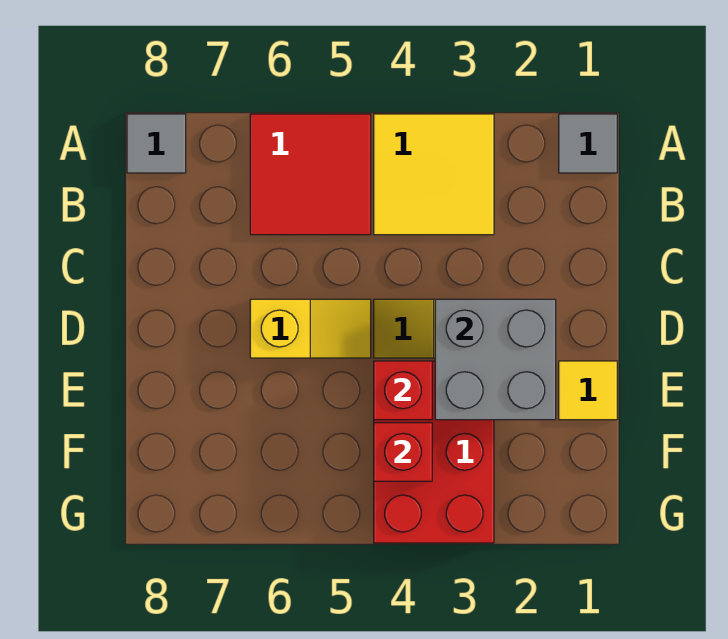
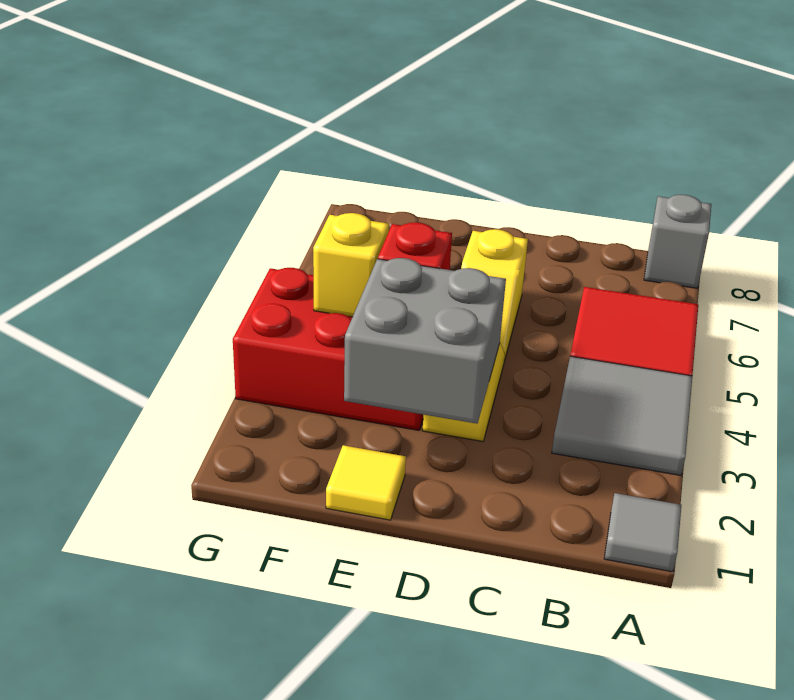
yellow tile A3:B4 level 1 -> grey tile A3:B4 level 1
grey tile A8 level 1 -> grey brick A8 level 1
red brick F4 level 2 -> yellow brick F4 level 2

